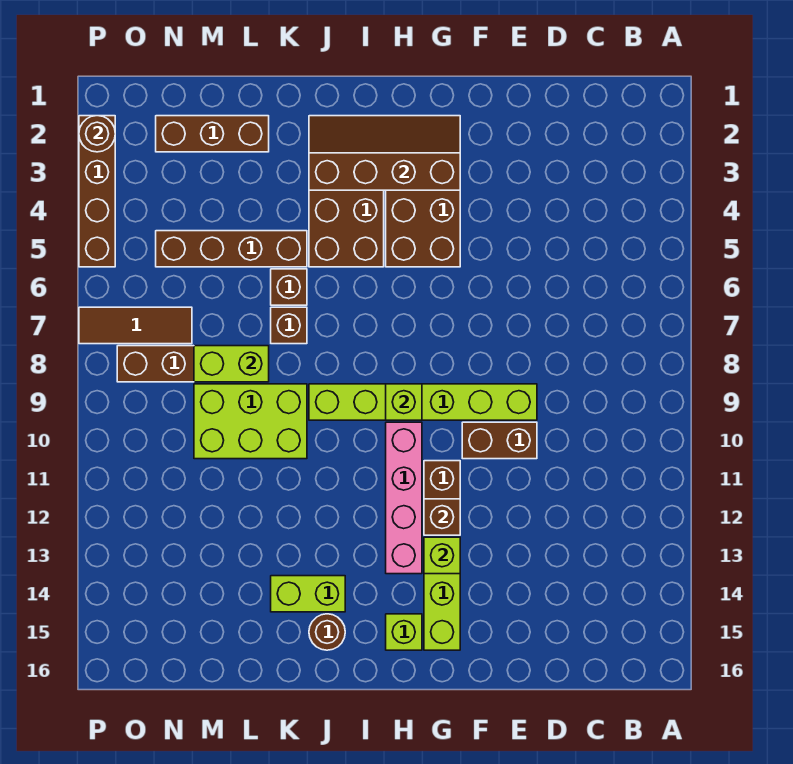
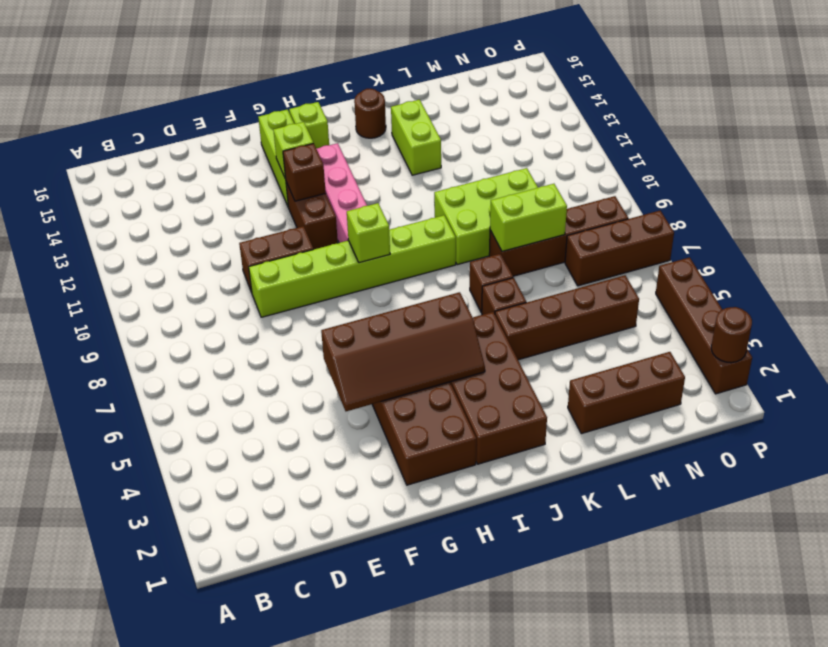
brown slope G2:J3 level 2 top 3 -> brown slope F4:I5 level 2 top 5
lime brick J14:K14 level 1 -> lime brick K13:K14 level 1
brown tile N7:P7 level 1 -> brown brick N7:P7 level 1

